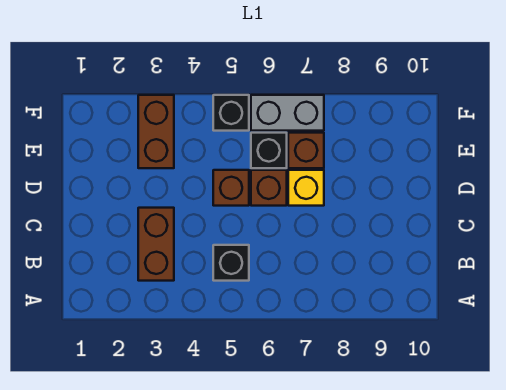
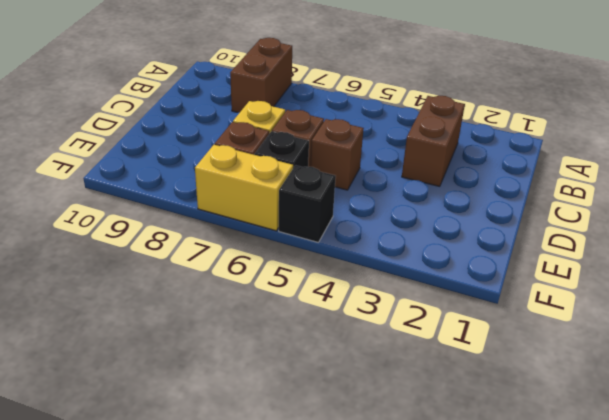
black brick B5 level 1 -> none
brown brick E3:F3 level 1 -> brown brick A8:B8 level 1
grey brick F6:F7 level 1 -> yellow brick F6:F7 level 1

